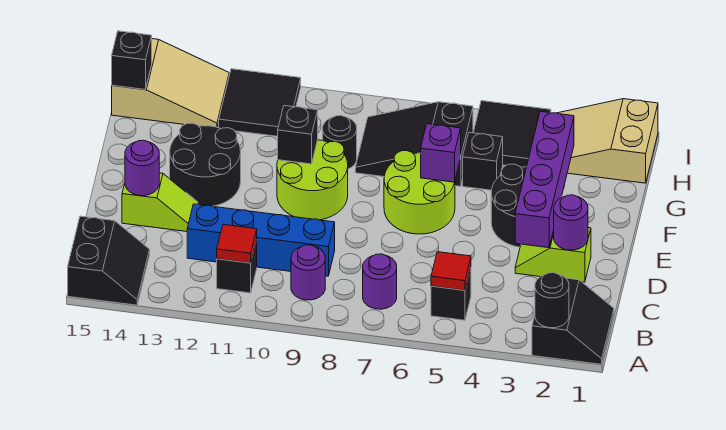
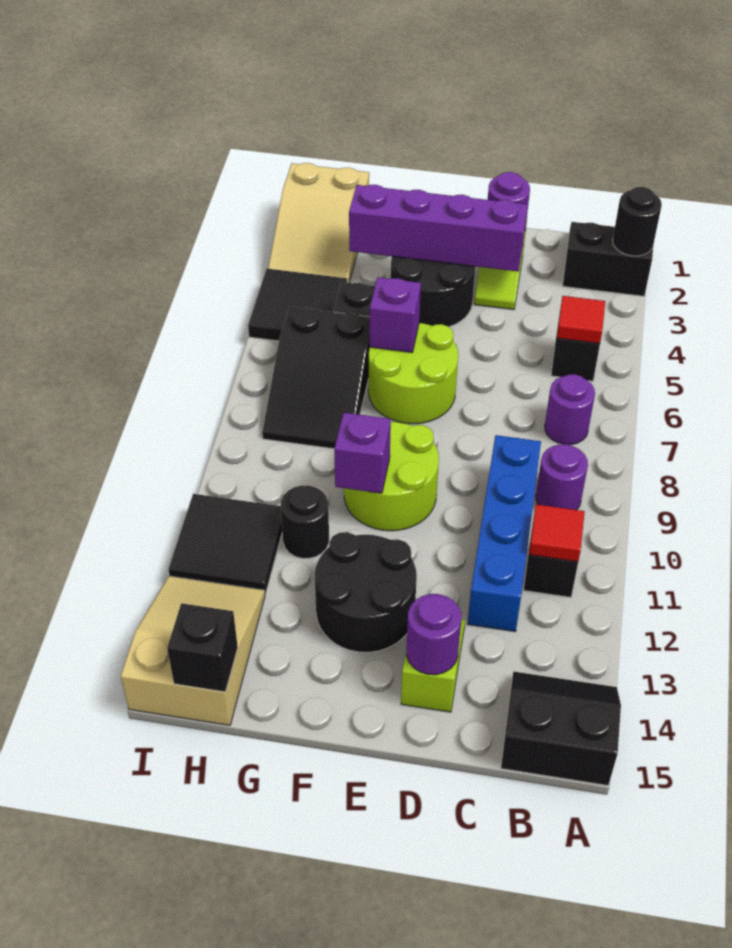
black brick F10 level 2 -> purple brick F10 level 2
black round brick G9 level 1 -> black round brick G11 level 1

